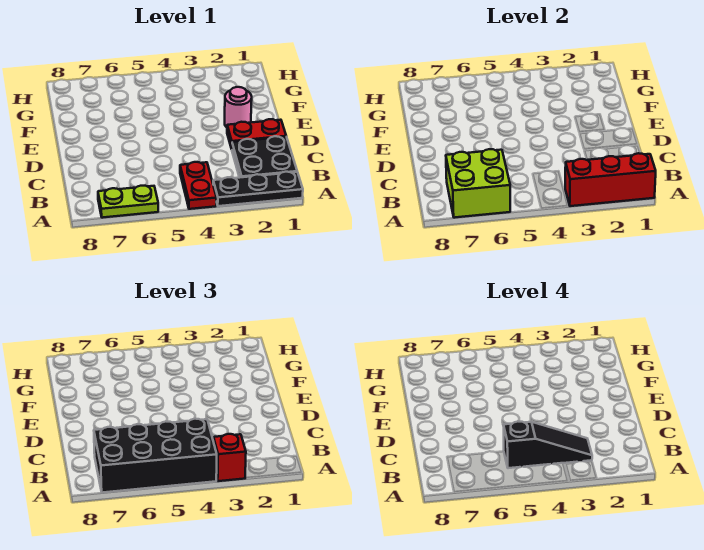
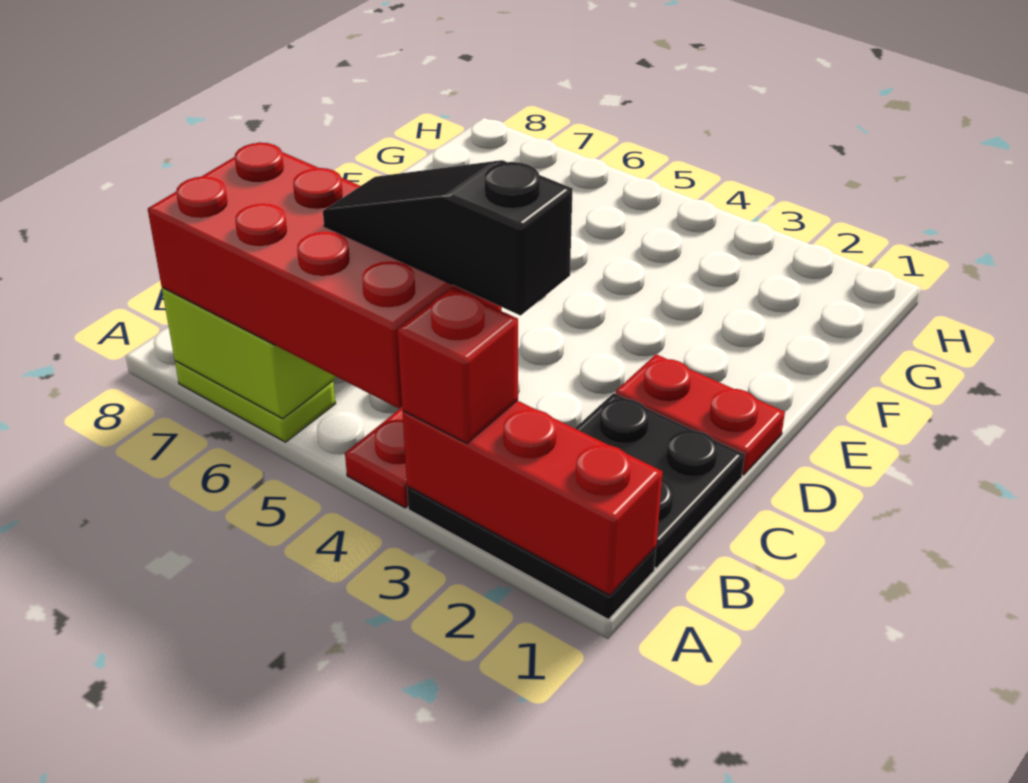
black brick A4:B7 level 3 -> red brick A4:B7 level 3
black slope B3:B5 level 4 top 5 -> black slope B3:B5 level 4 top 3
pink round brick E2 level 1 -> none

